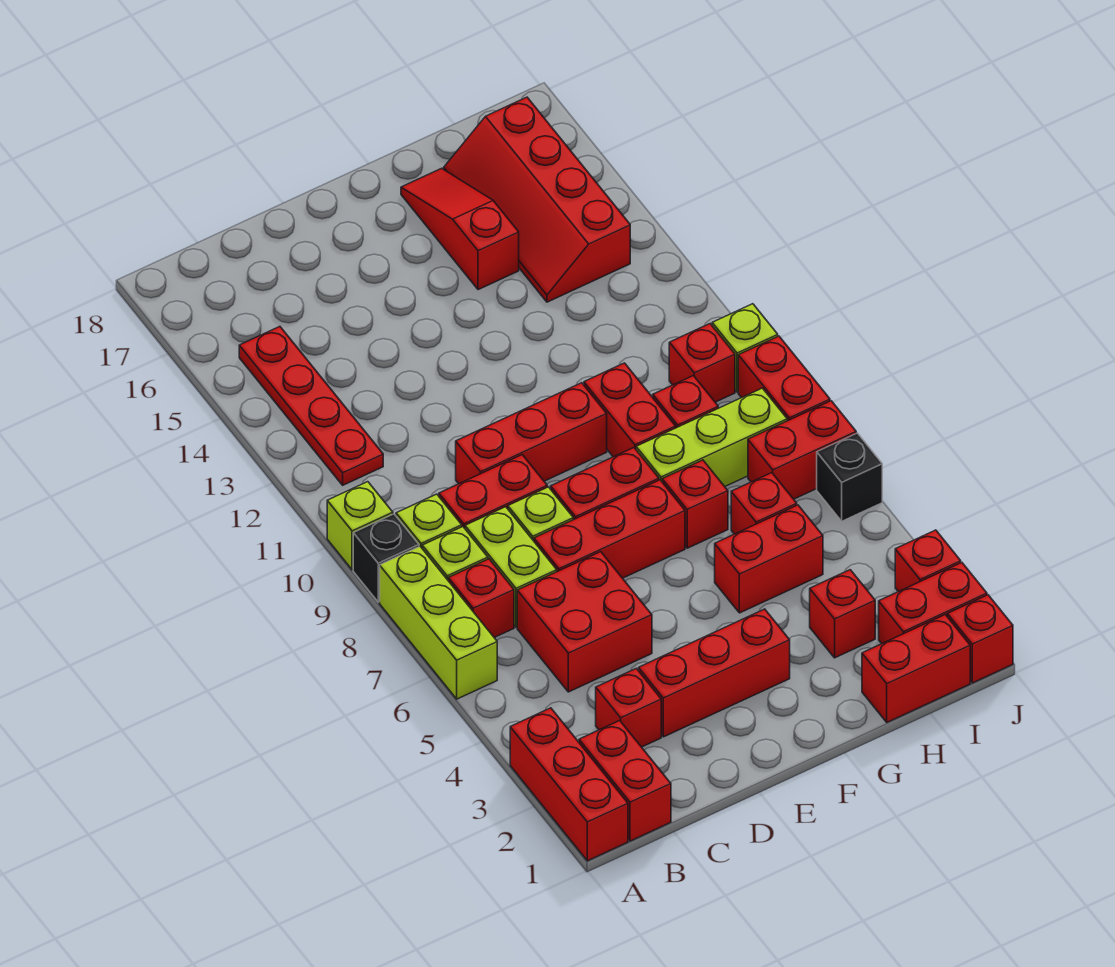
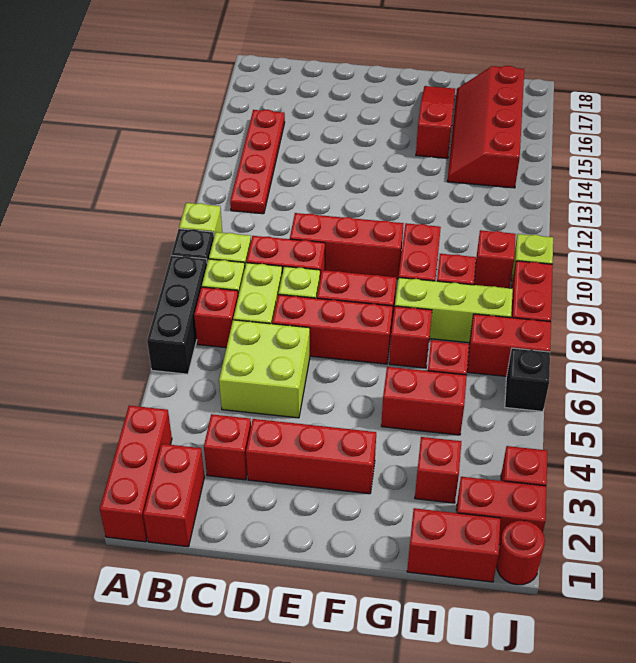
lime brick A6:A8 level 1 -> black brick A6:A8 level 1
red brick C5:D6 level 1 -> lime brick C5:D6 level 1
red brick J1 level 1 -> red round brick J1 level 1

